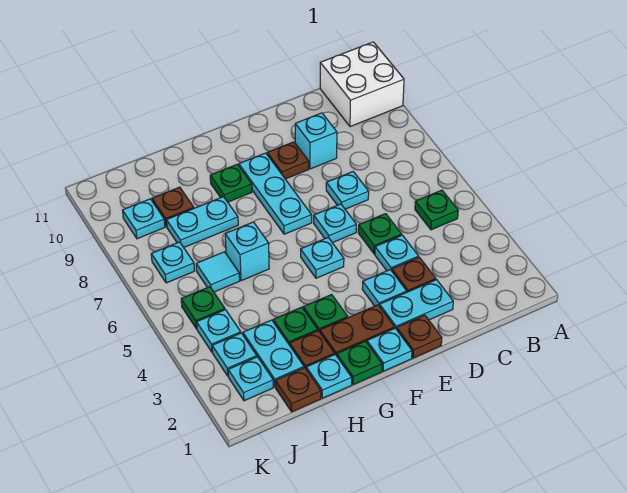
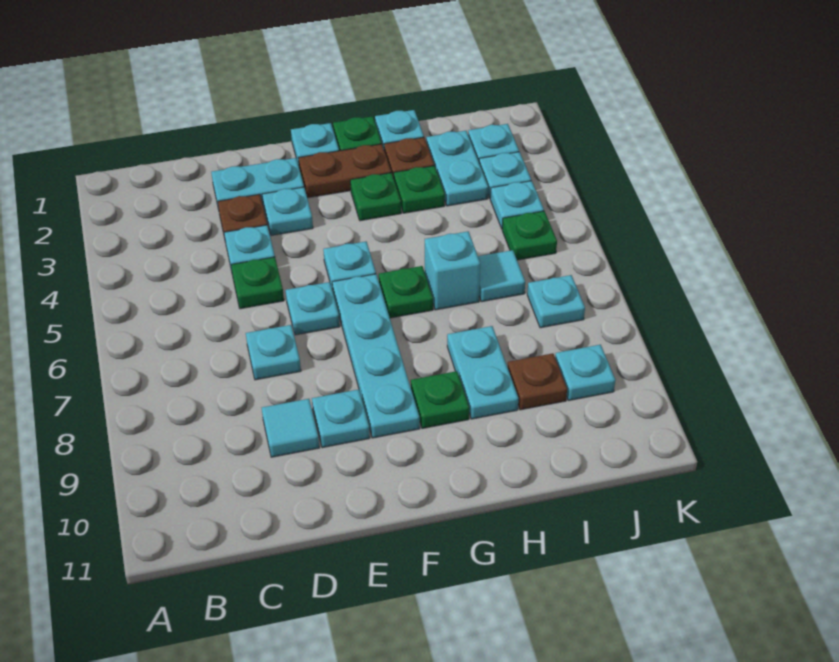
white brick A10:B11 level 1 -> none
green plate B5 level 1 -> green plate G6 level 1
cyan brick D9 level 1 -> cyan tile D9 level 1
brown plate E1 level 1 -> none
brown plate E9 level 1 -> cyan plate E9 level 1
cyan plate F7:F9 level 1 -> cyan plate F6:F9 level 1
cyan plate H8:I8 level 1 -> cyan plate H8:H9 level 1
brown plate I1 level 1 -> none

